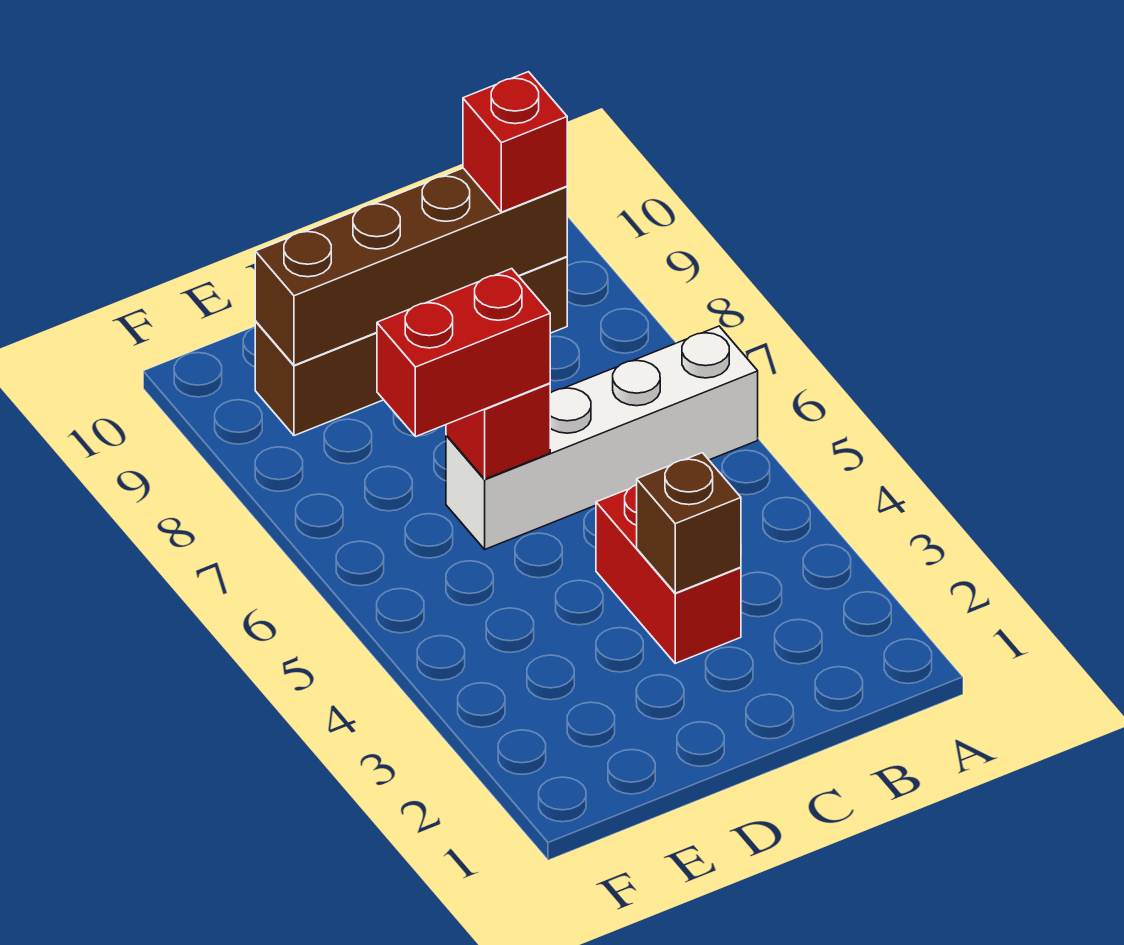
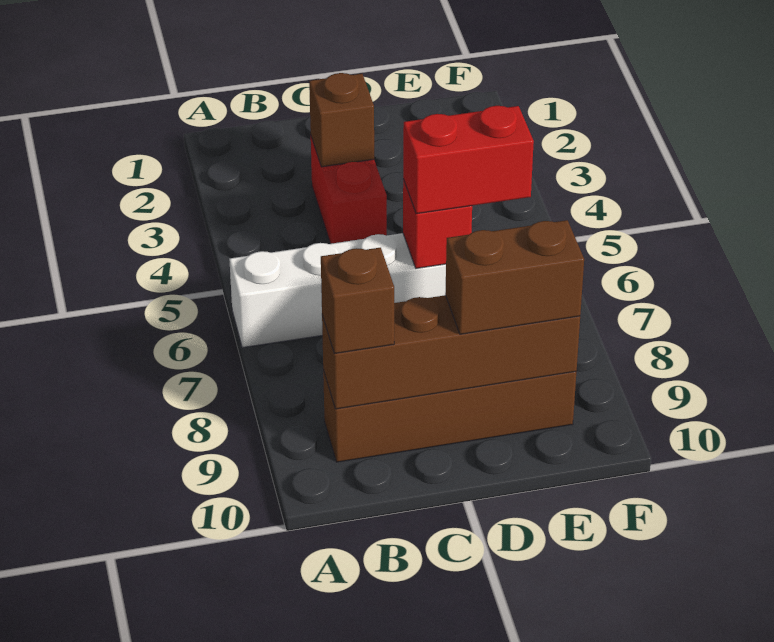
red brick B9 level 3 -> brown brick B9 level 3
none -> brown brick D9:E9 level 3

